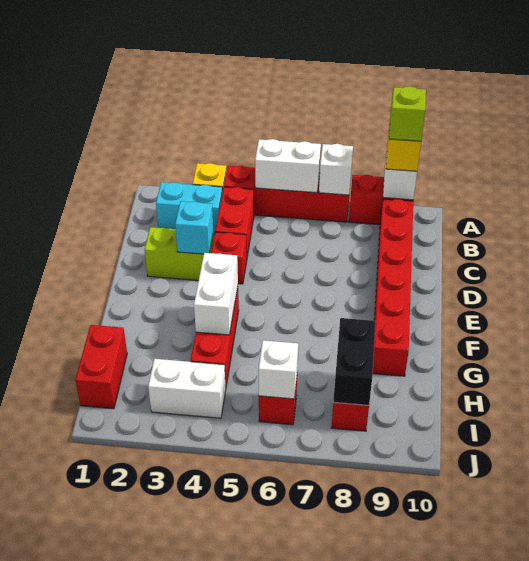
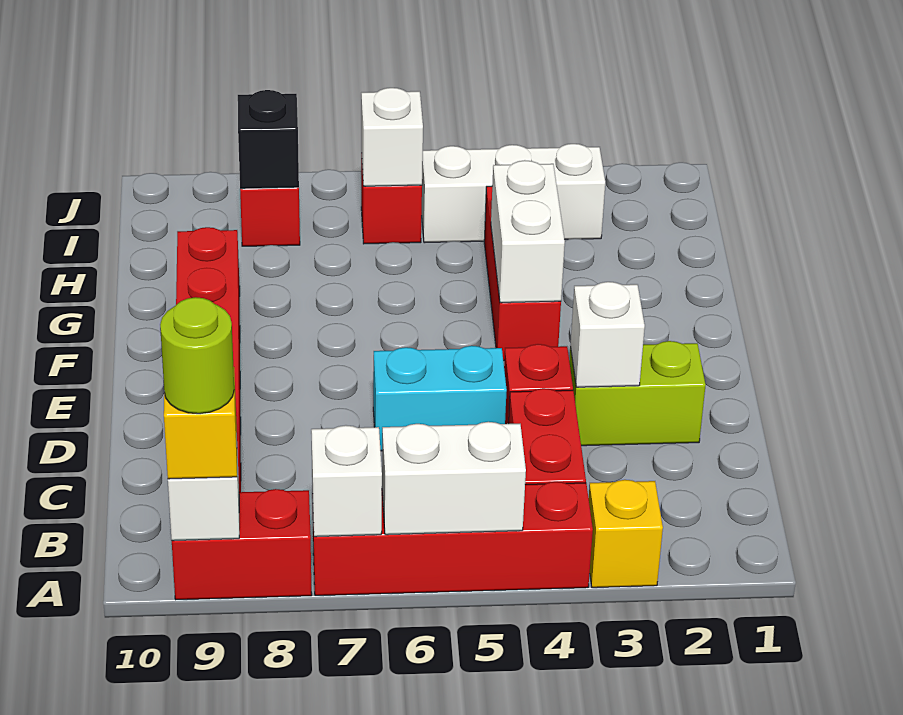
lime brick A9 level 4 -> lime round brick A9 level 4
cyan brick B2:B3 level 1 -> cyan brick D5:D6 level 1
cyan brick D3 level 2 -> white brick D3 level 2
red brick H1:I1 level 1 -> none
black brick H8:I8 level 2 -> black brick I8 level 2
white brick I3:I4 level 1 -> white brick I3:I5 level 1

